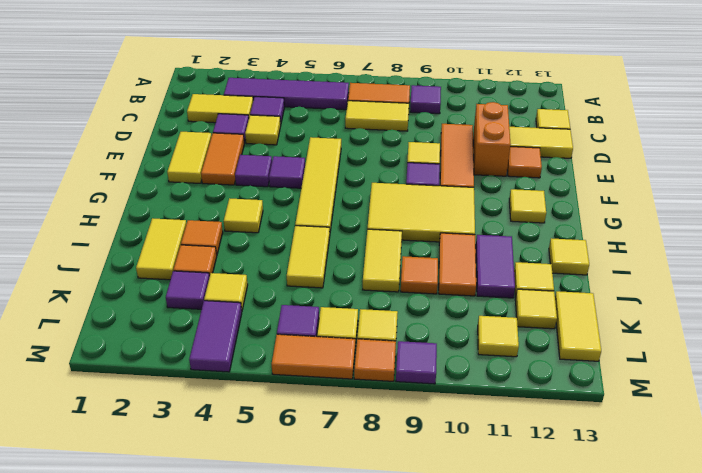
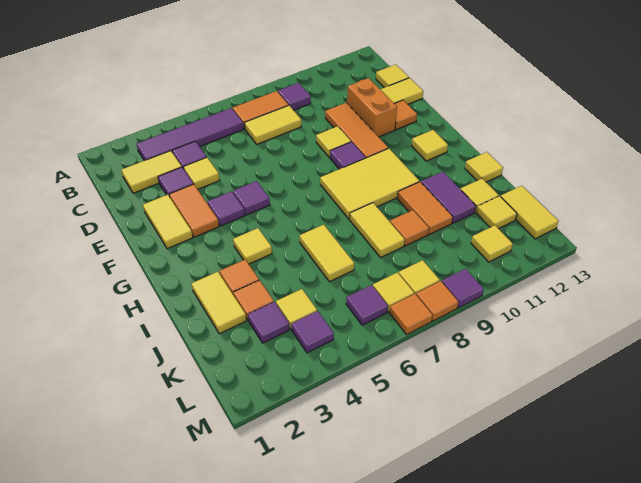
yellow tile E6:H6 level 1 -> none
purple tile L4:M4 level 1 -> purple tile L4 level 1
orange tile M6:M7 level 1 -> orange tile M7 level 1

